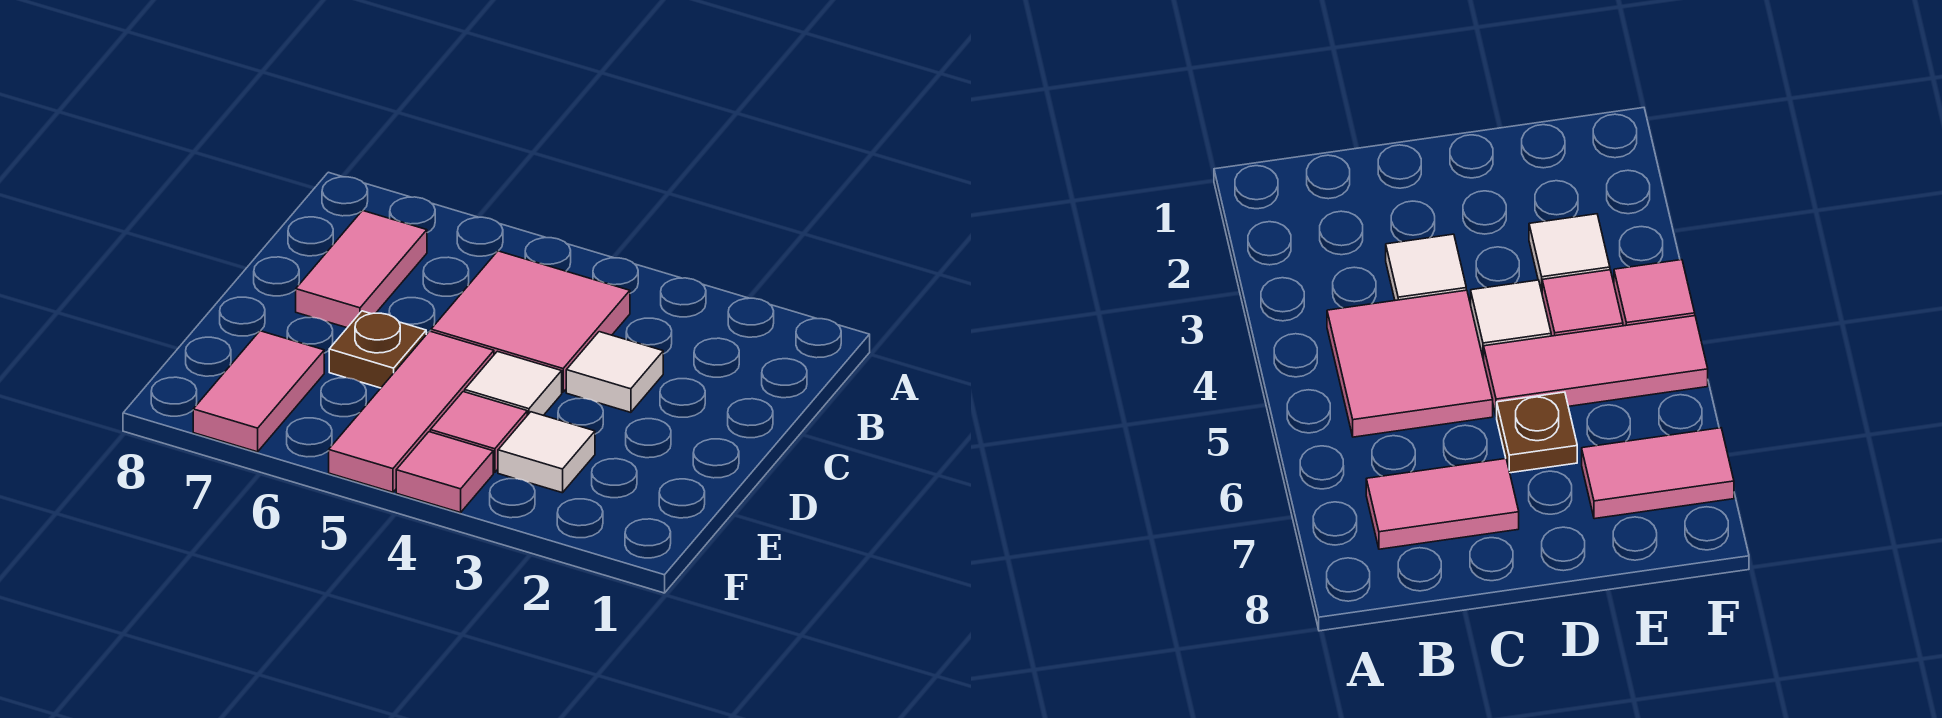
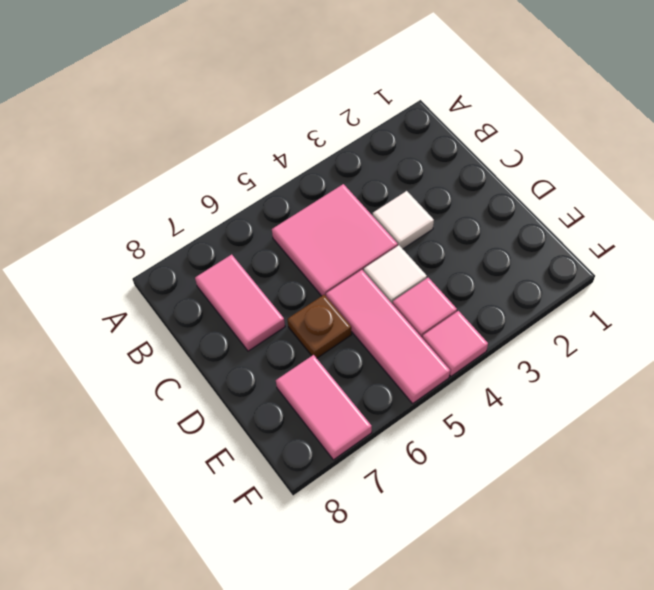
white tile E3 level 1 -> none

